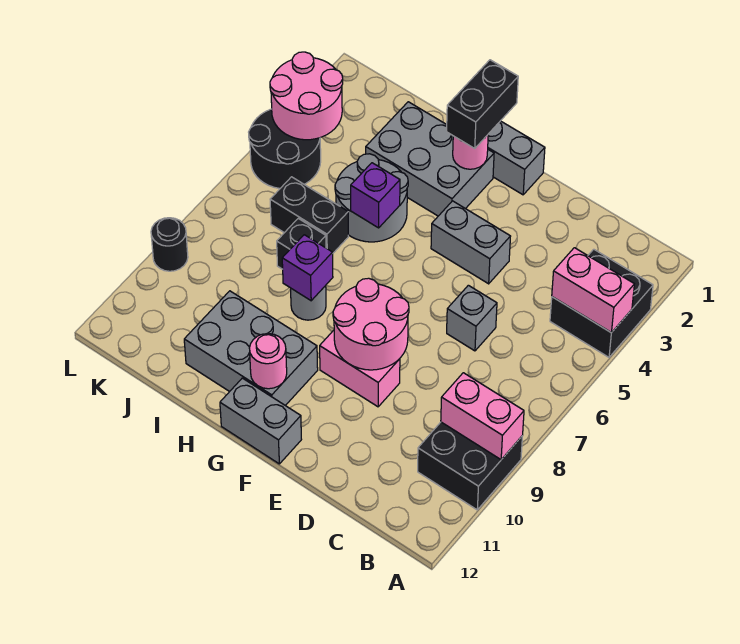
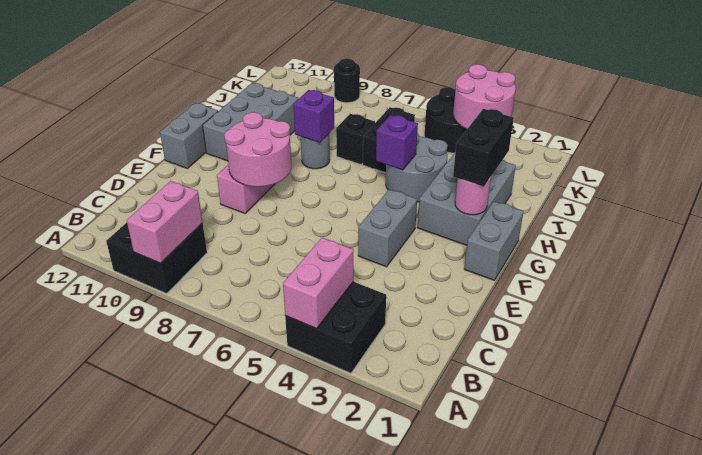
grey brick D6 level 1 -> none
black brick G1:G2 level 3 -> black brick G2:H2 level 3
pink round brick G11 level 2 -> none

